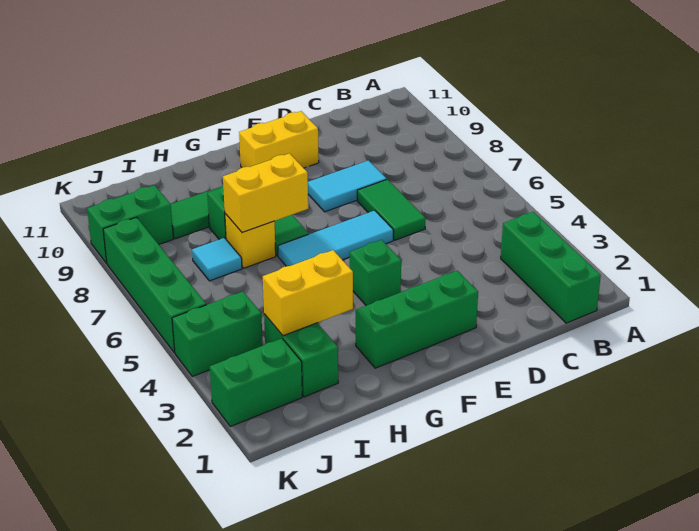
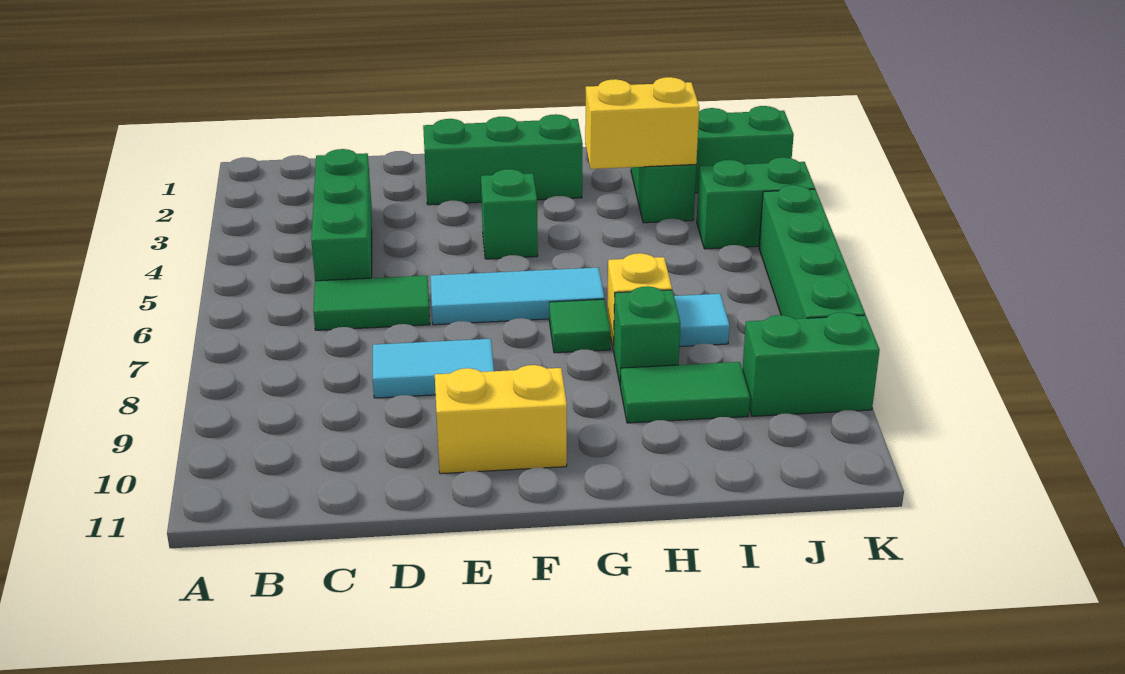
green brick B1:B3 level 1 -> green brick C3:C5 level 1
green tile D6:D7 level 1 -> green tile C6:D6 level 1
yellow brick G7:H7 level 2 -> none

